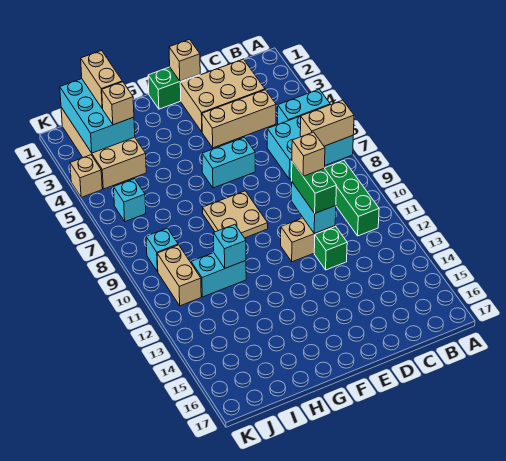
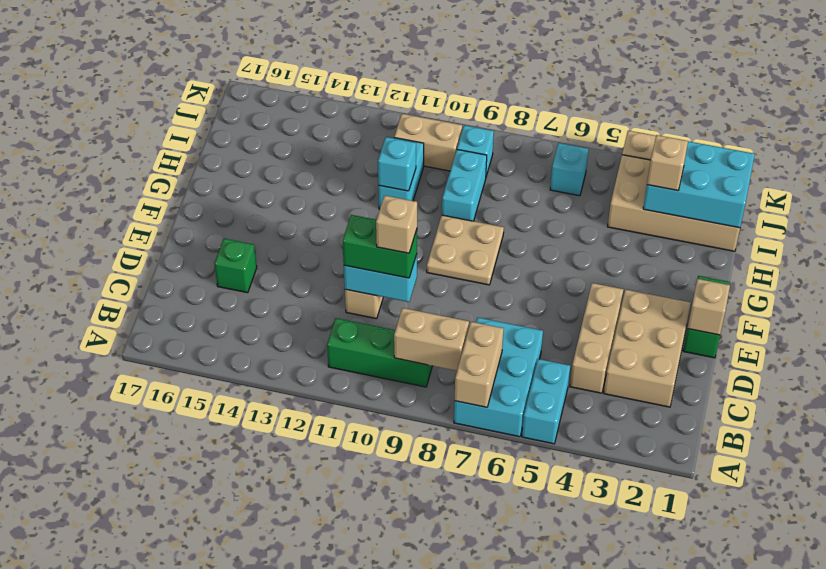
green brick D12 level 1 -> green brick D15 level 1
cyan brick E6:F6 level 1 -> cyan brick H9:I9 level 1
tan brick I1:I2 level 3 -> tan brick B8:B9 level 2

